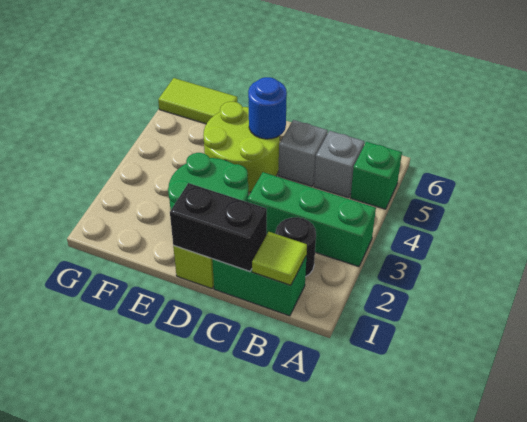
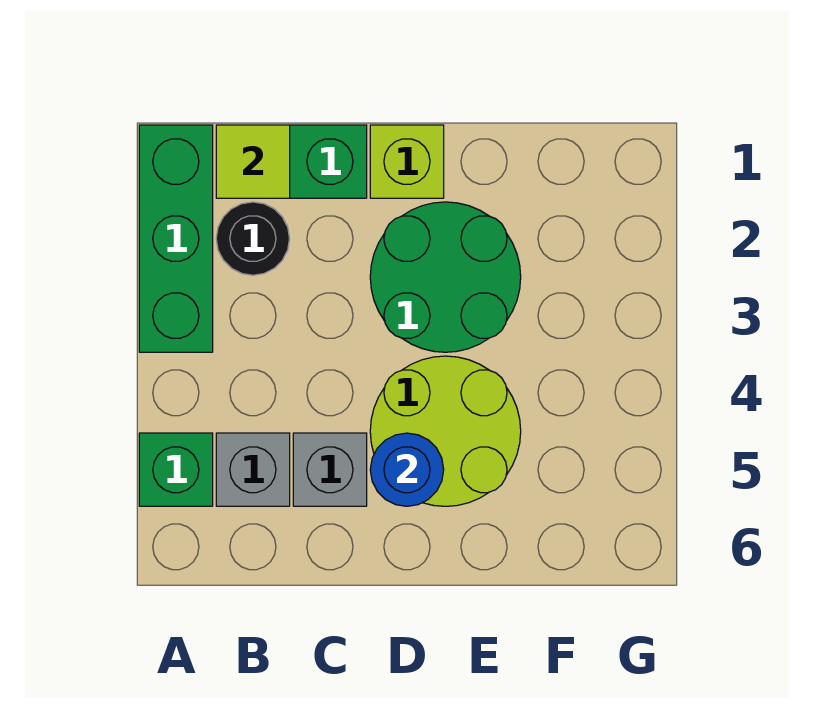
green brick A3:C3 level 1 -> green brick A1:A3 level 1
black brick C1:D1 level 2 -> none
lime tile F6:G6 level 1 -> none

